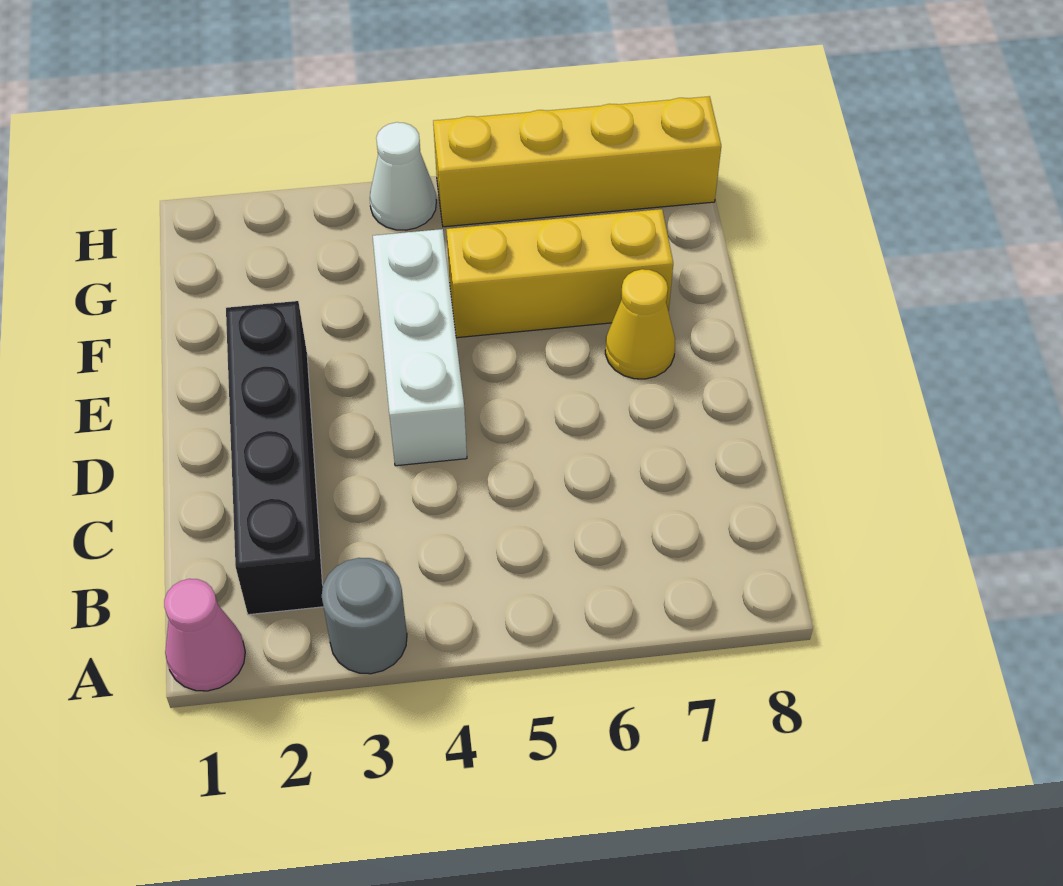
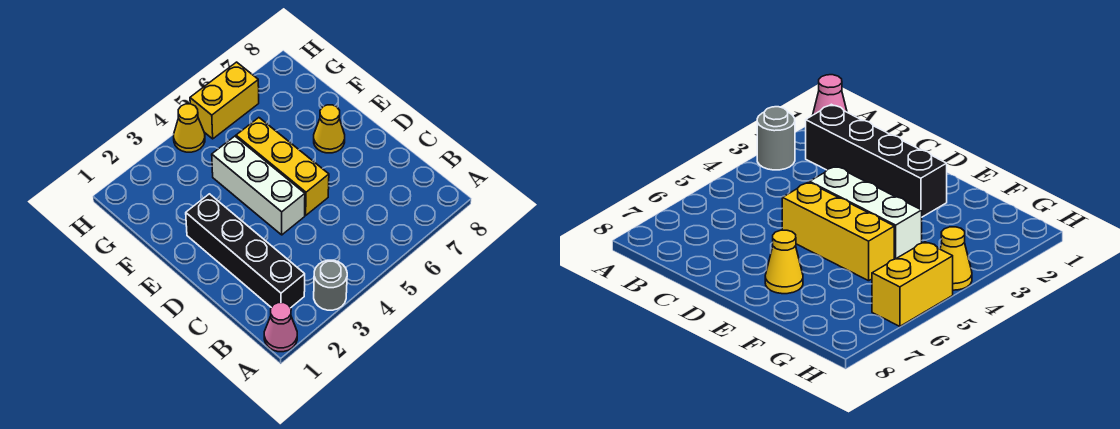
yellow brick F5:F7 level 1 -> yellow brick D5:F5 level 1
white cone H4 level 1 -> yellow cone H4 level 1
yellow brick H5:H8 level 1 -> yellow brick H5:H6 level 1

